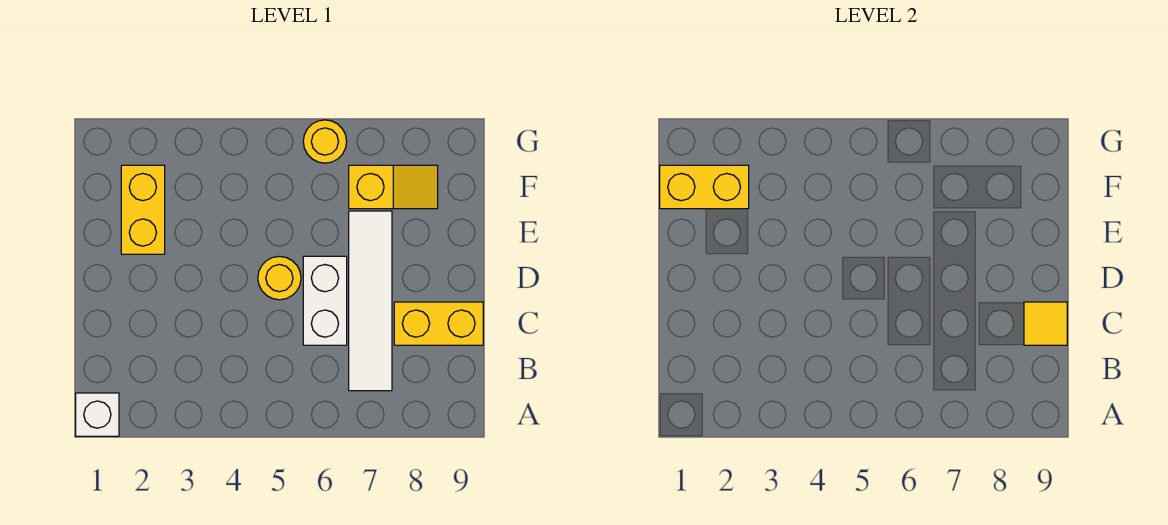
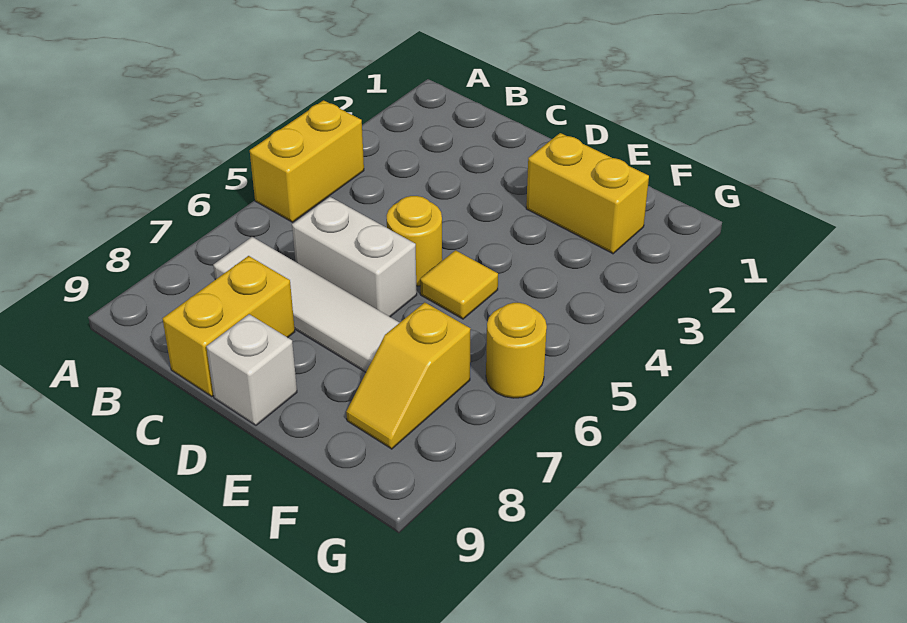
white brick A1 level 1 -> white brick D9 level 1
yellow tile C9 level 2 -> yellow tile E5 level 1
yellow brick F1:F2 level 2 -> yellow brick A4:A5 level 1

